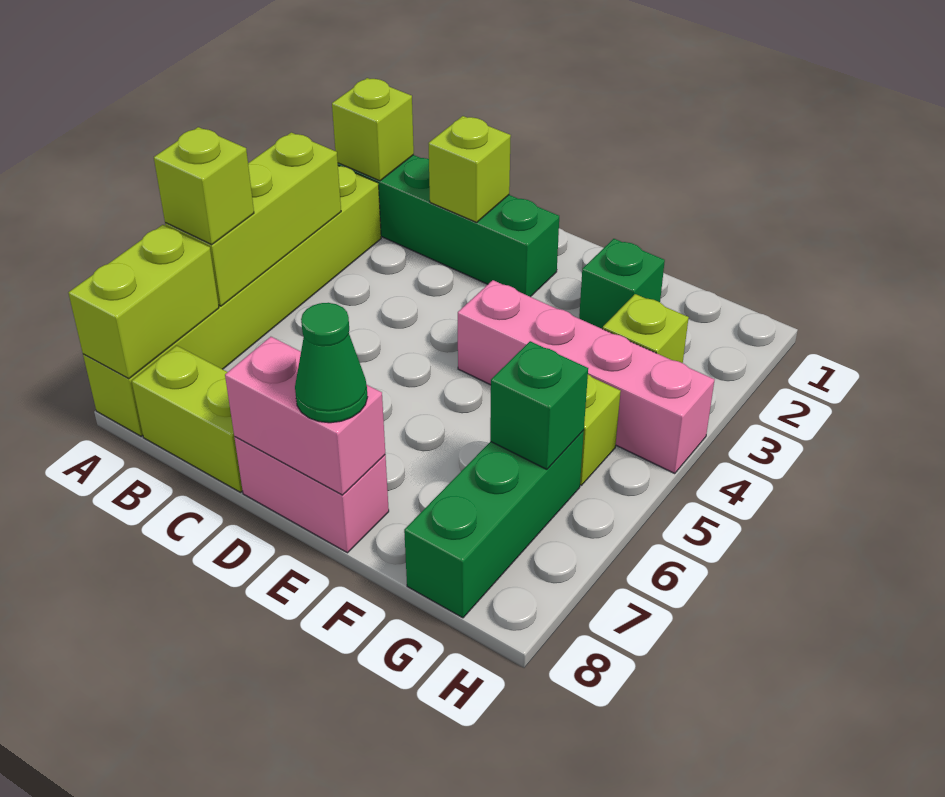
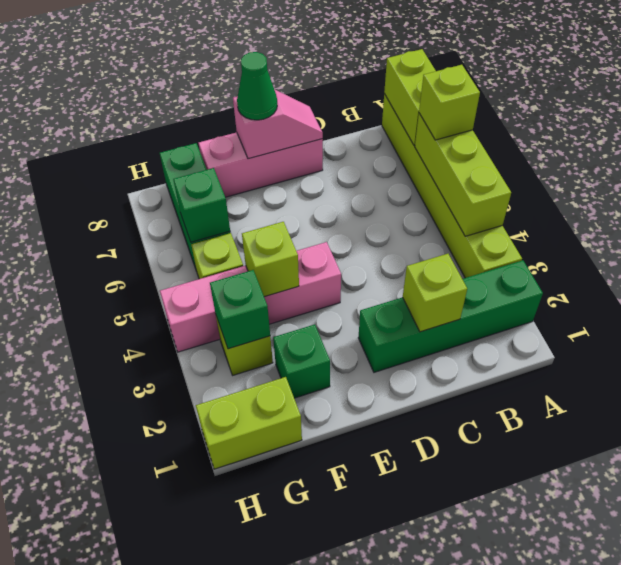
lime brick A2 level 2 -> lime brick F4 level 2
lime brick B8:C8 level 1 -> lime brick G1:H1 level 1
pink brick D8:E8 level 1 -> pink brick D8:F8 level 1
pink brick D8:E8 level 2 -> pink slope D8:E8 level 2 top E
none -> green brick G3 level 2

